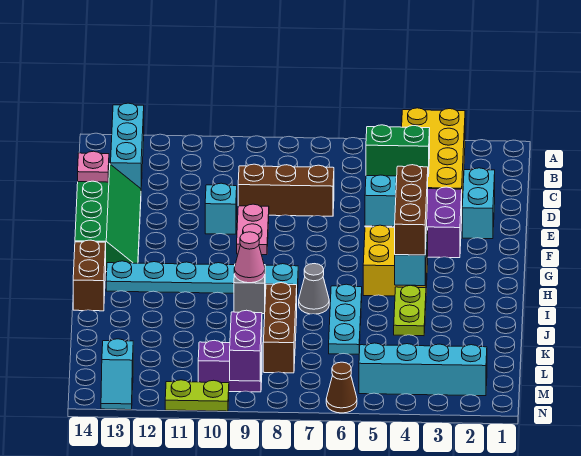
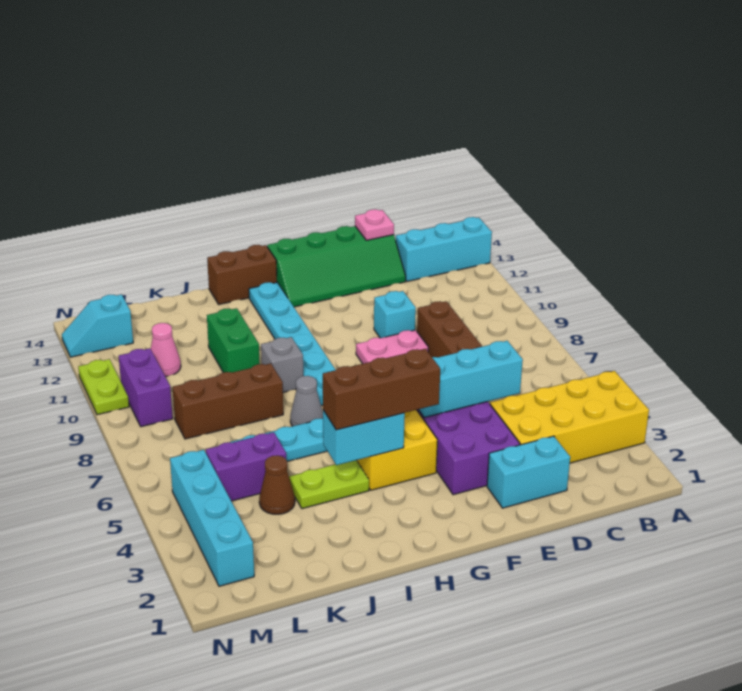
green brick E4:E5 level 3 -> green brick J10:J11 level 1
pink cone I9 level 2 -> pink cone L11 level 1
purple brick M9:N9 level 2 -> purple brick K5:L5 level 1
brown cone N6 level 1 -> brown cone K4 level 1

